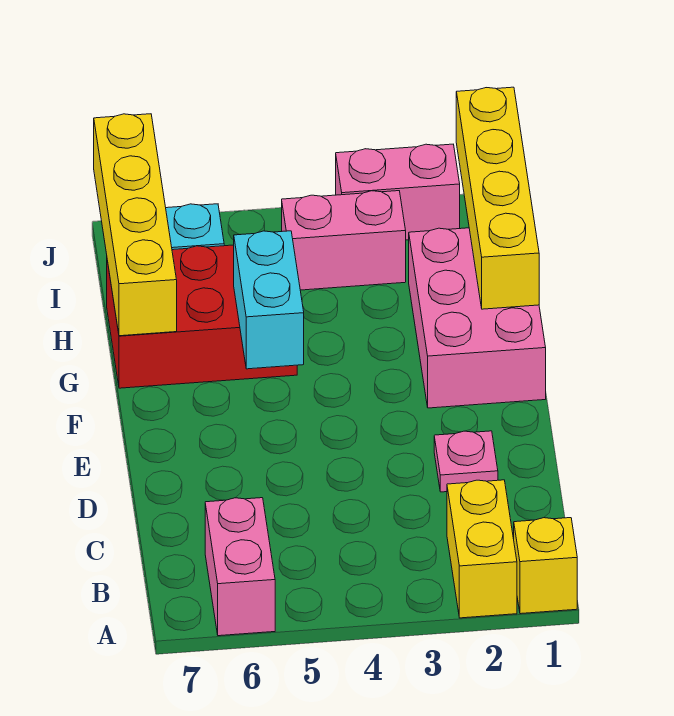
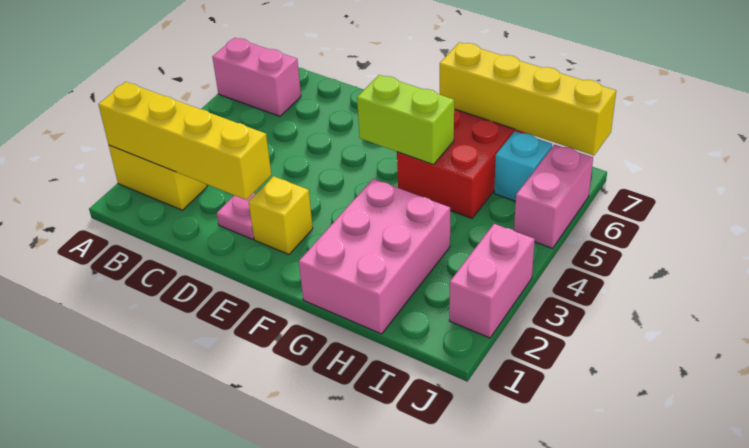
yellow brick A1 level 1 -> yellow brick E2 level 1
pink brick F1:H2 level 1 -> pink brick G1:H3 level 1
cyan brick F5:G5 level 2 -> lime brick F5:G5 level 2
yellow brick G1:J1 level 2 -> yellow brick A2:D2 level 2
pink brick I3:I4 level 1 -> pink brick J5:J6 level 1

